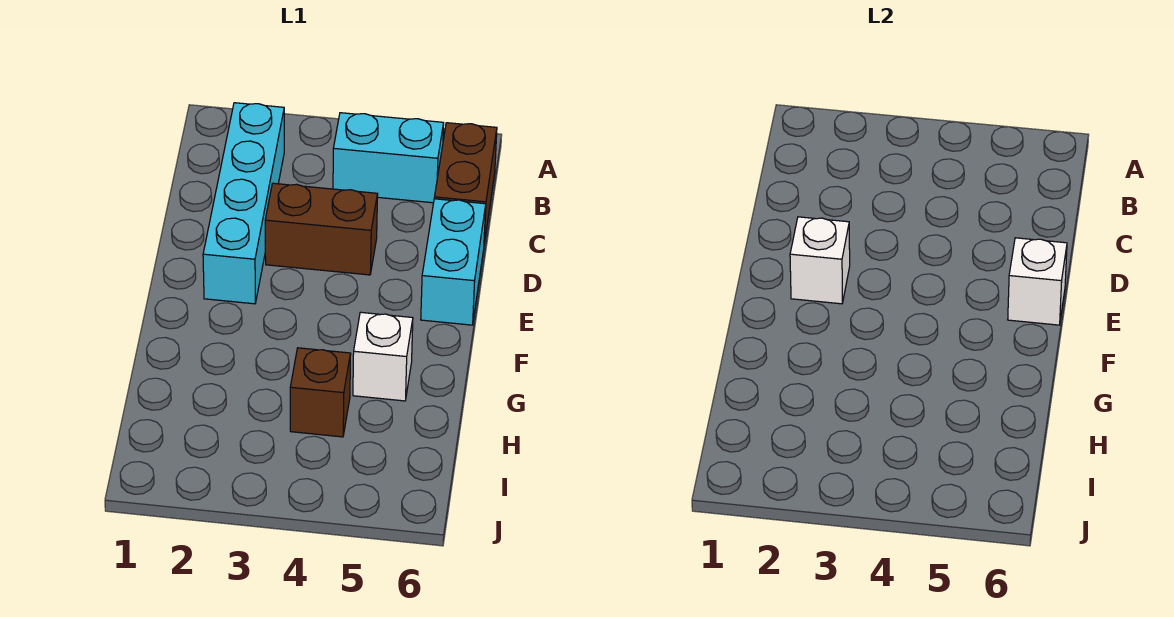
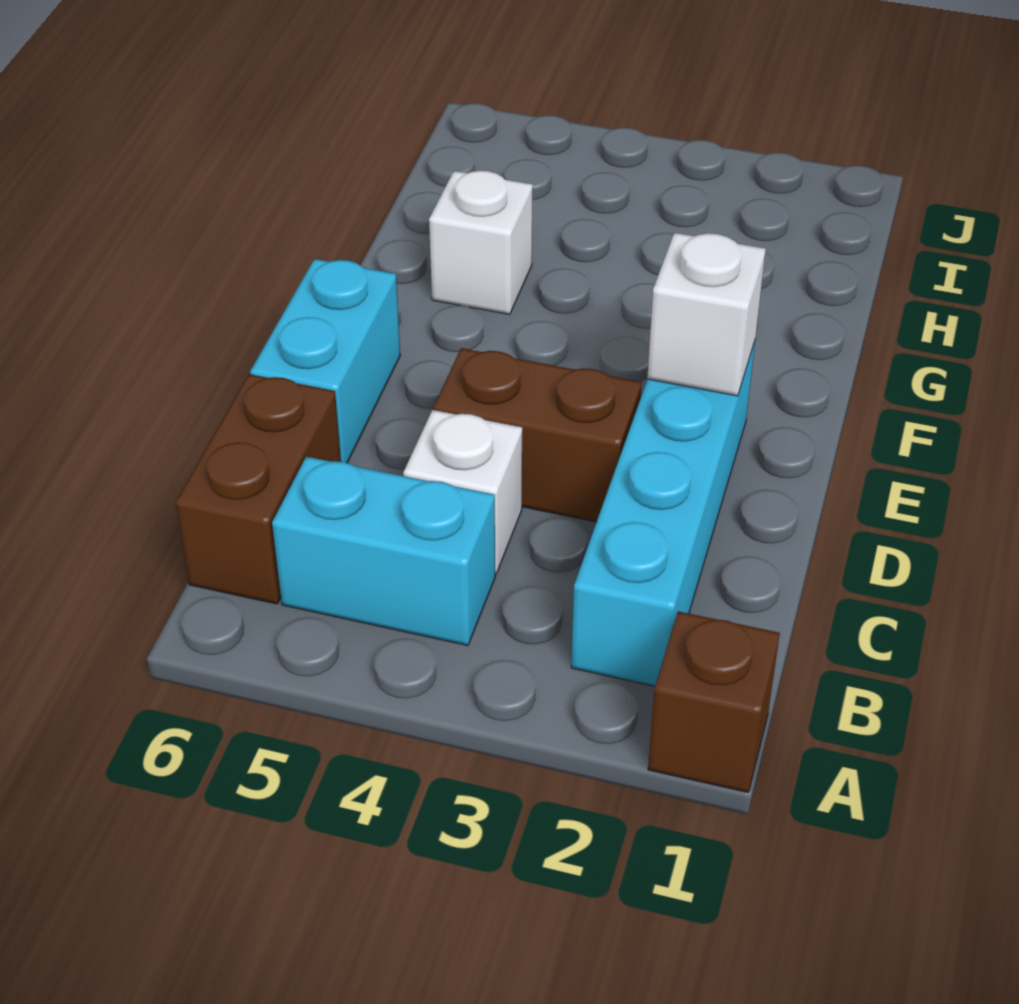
white brick E6 level 2 -> white brick C4 level 1
brown brick H4 level 1 -> brown brick A1 level 1

